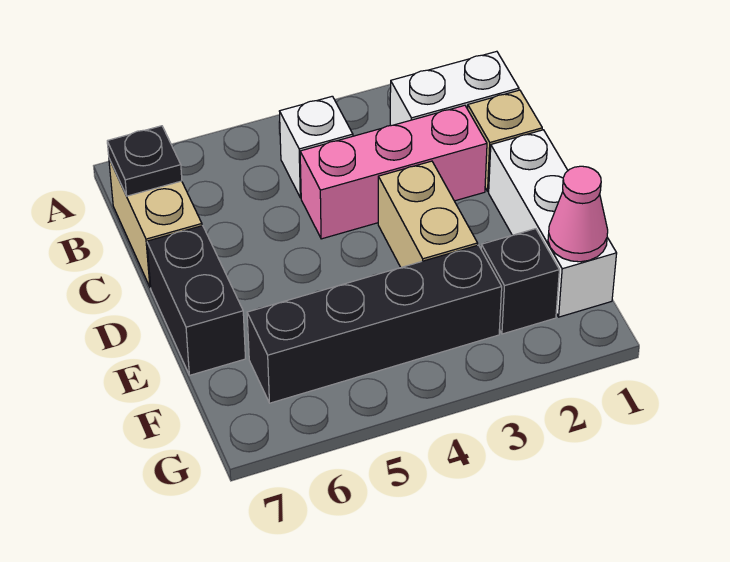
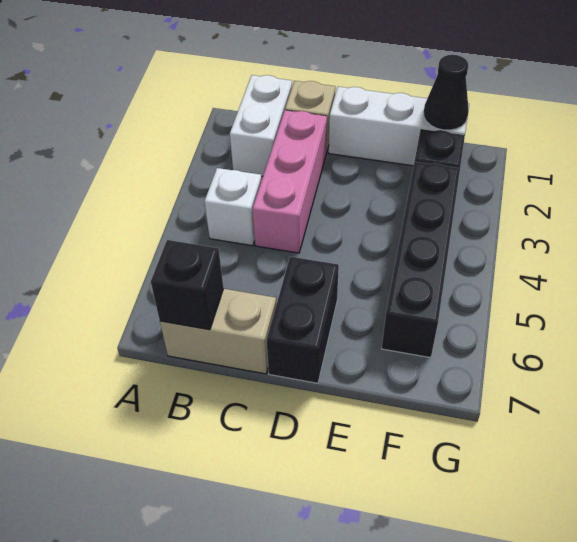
black plate B7 level 2 -> black brick B7 level 2
tan brick D3:E3 level 1 -> none
black brick D7:E7 level 1 -> black brick D6:D7 level 1
pink cone F1 level 2 -> black cone F1 level 2

